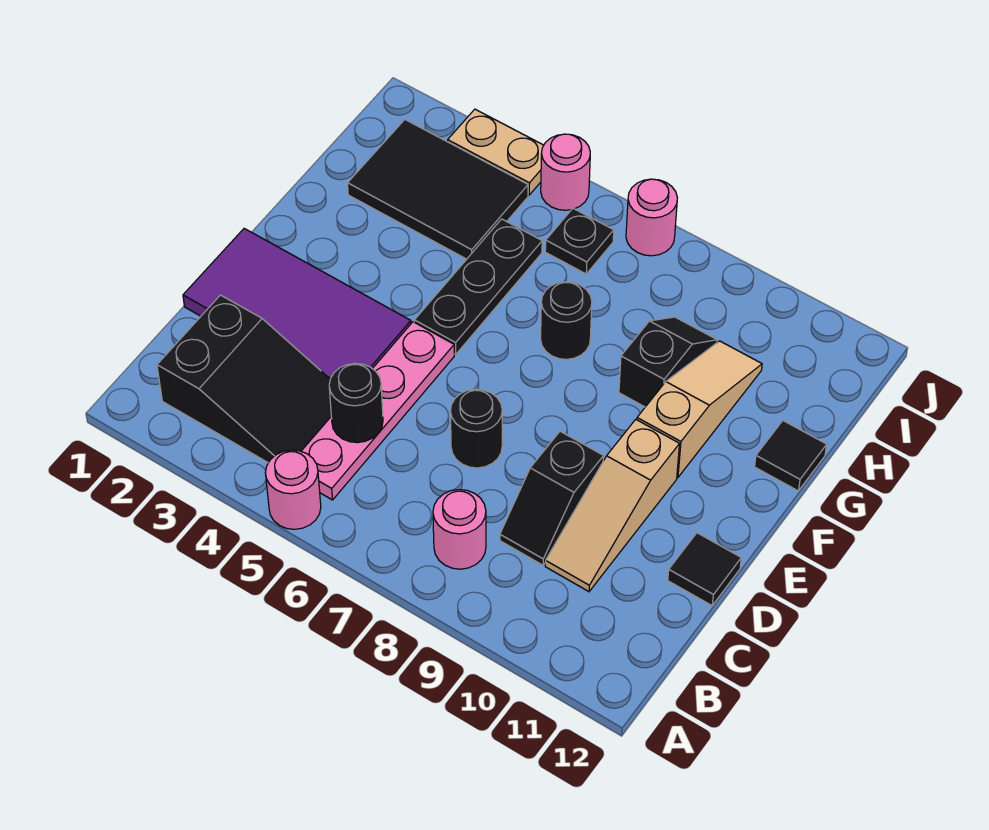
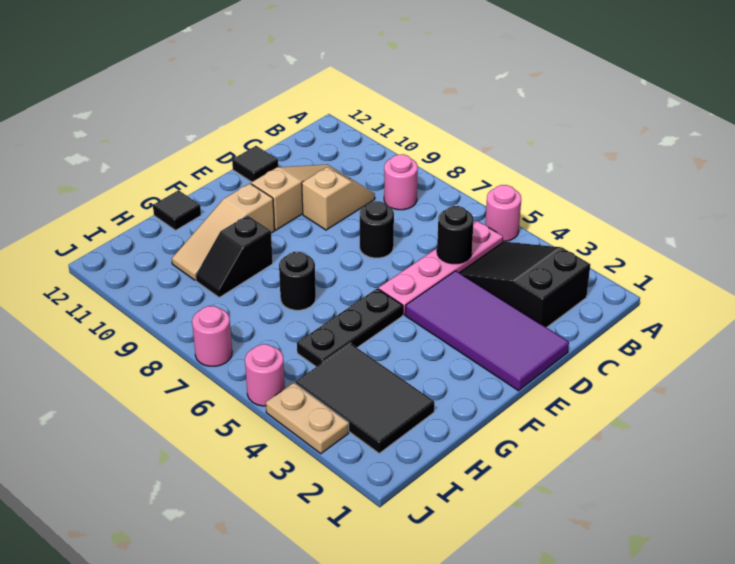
black slope C9:D9 level 1 top D -> tan slope C9:D9 level 1 top D
black plate I6 level 1 -> none

